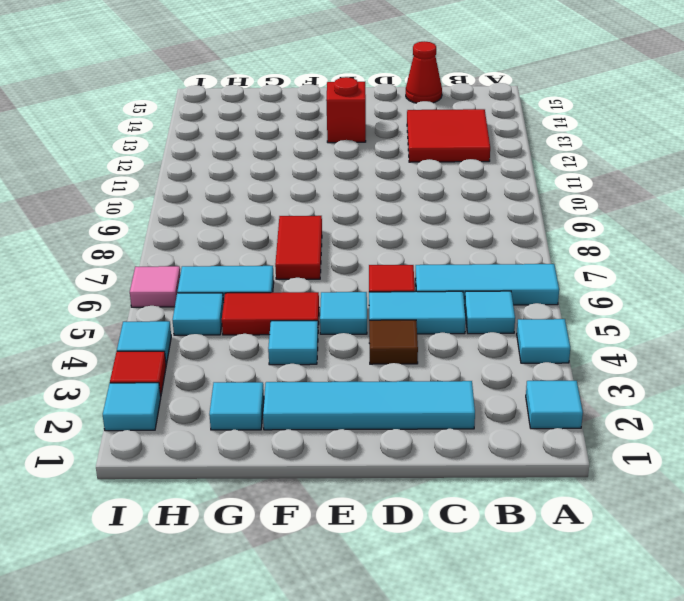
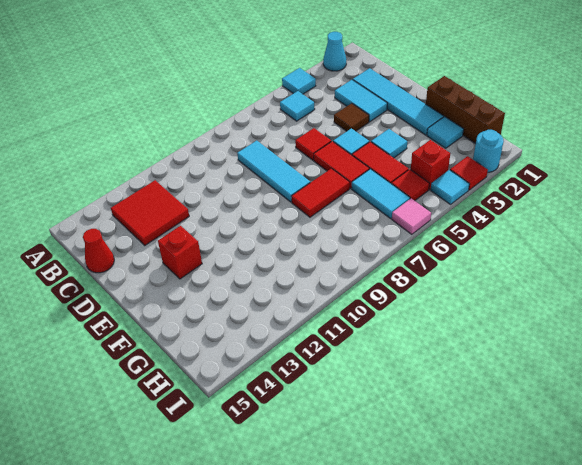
cyan tile A2 level 1 -> cyan cone A2 level 1
cyan tile A6:C6 level 1 -> cyan tile C8:E8 level 1
cyan tile C5:D5 level 1 -> cyan tile C3:D3 level 1
none -> red tile E6:F6 level 1
none -> brown brick F1:H1 level 1
none -> red brick H4 level 1
cyan tile H5 level 1 -> red tile H5 level 1
cyan tile I2 level 1 -> cyan round brick I2 level 1

